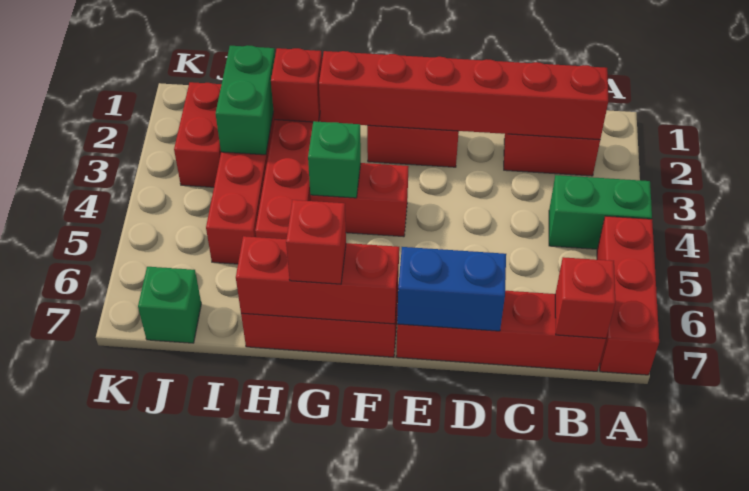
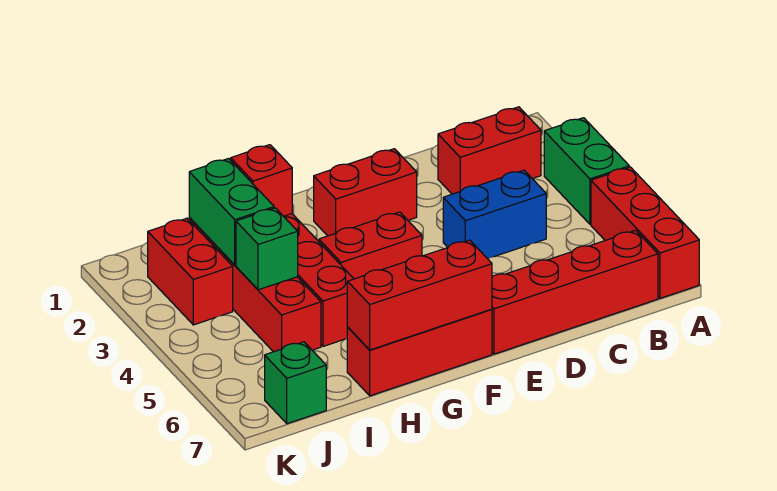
green brick A4:B4 level 1 -> green brick A3:A4 level 1
red brick B2:G2 level 2 -> none
red brick B7 level 2 -> none
blue brick D7:E7 level 2 -> blue brick C4:D4 level 1
green brick G4 level 2 -> green brick I4 level 2
red brick G7 level 3 -> none

